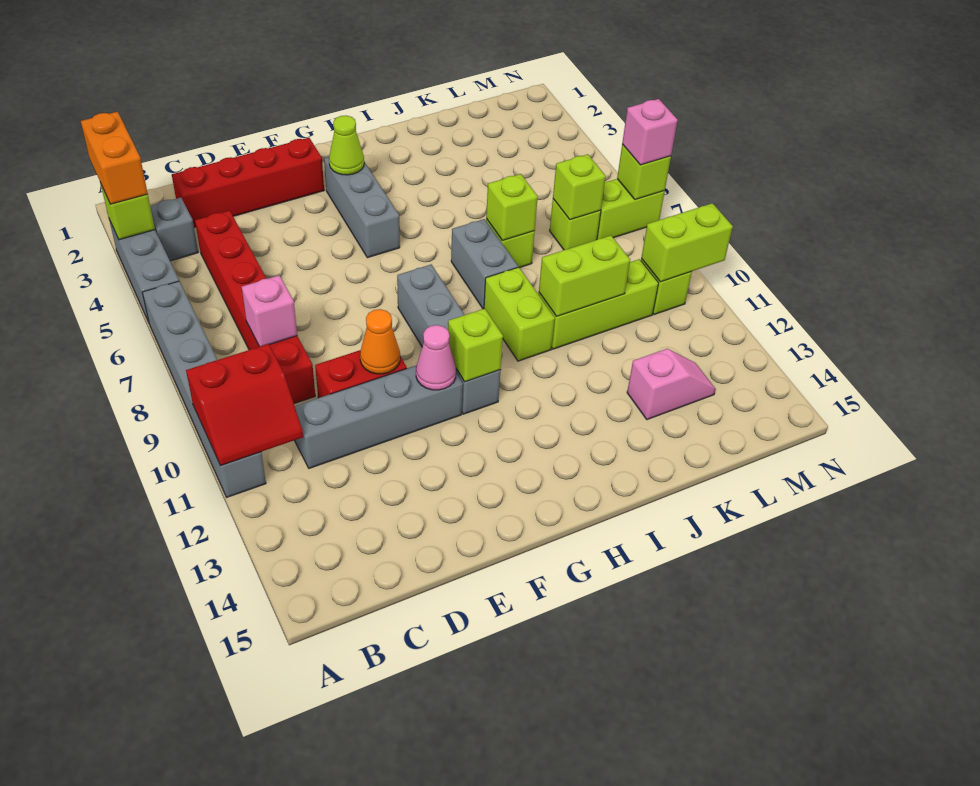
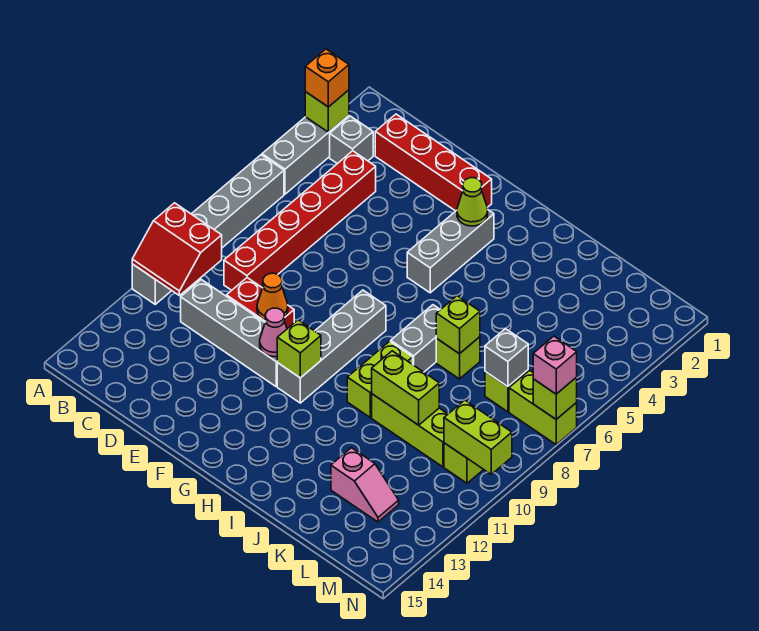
orange brick A2:A3 level 3 -> orange brick A3 level 3
pink brick C8 level 2 -> none
lime brick L7 level 2 -> grey brick L7 level 2

